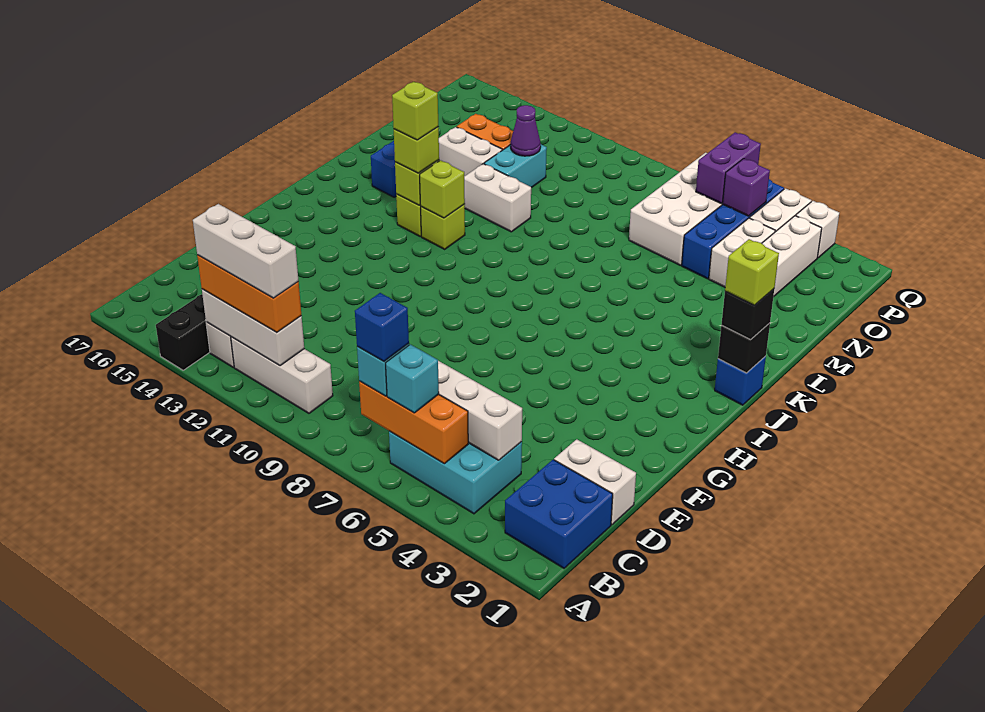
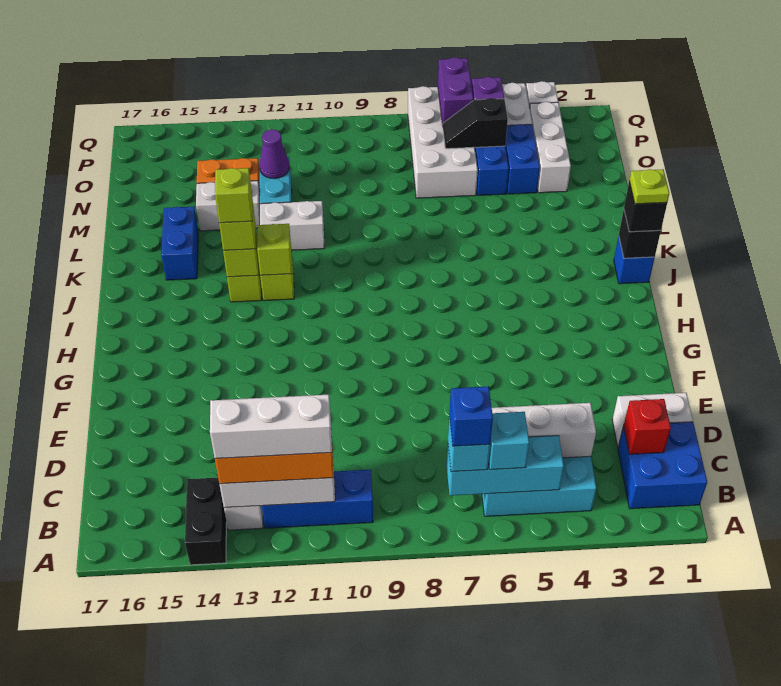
orange brick B5:B7 level 2 -> cyan brick B5:B7 level 2
white brick B10:B12 level 1 -> blue brick B10:B12 level 1
none -> red brick C2 level 2
lime brick J1 level 4 -> lime plate J1 level 4
white brick N4:O4 level 1 -> blue brick N4:O4 level 1
none -> black slope O5:O6 level 2 top 5

